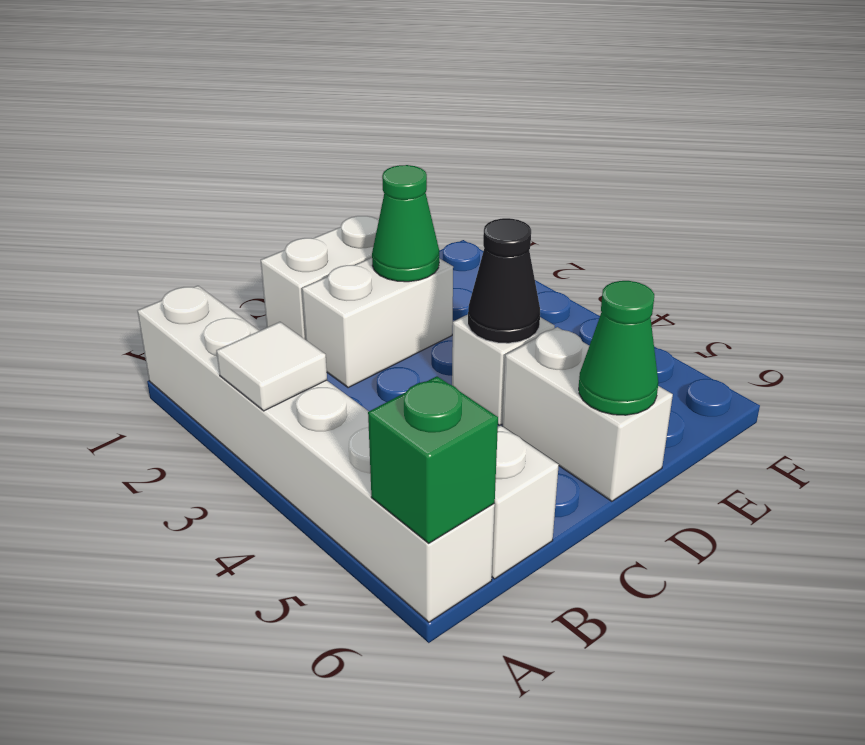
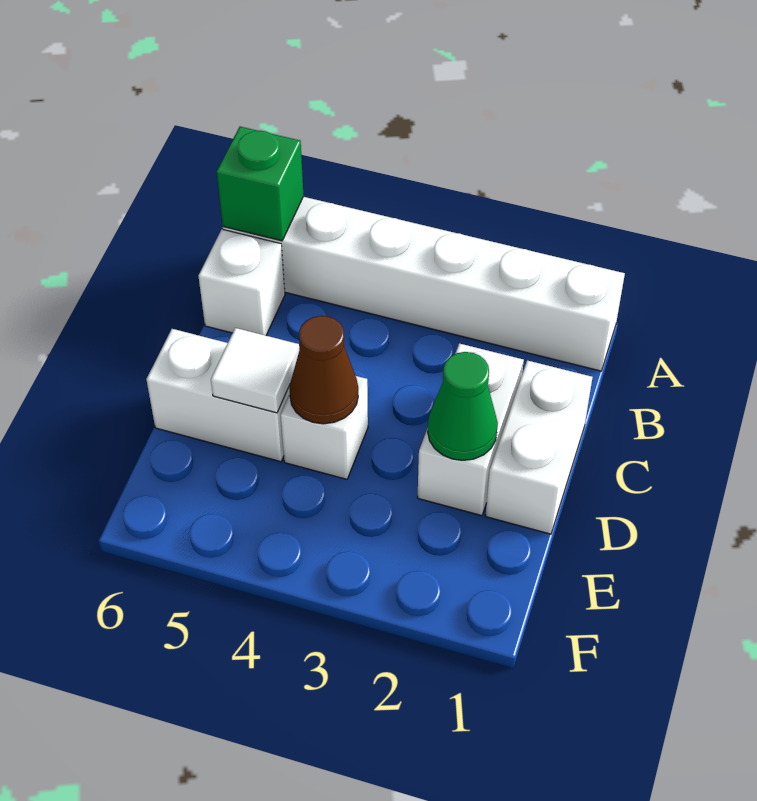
white tile A3 level 2 -> white tile D5 level 2
black cone D4 level 2 -> brown cone D4 level 2
green cone D6 level 2 -> none

